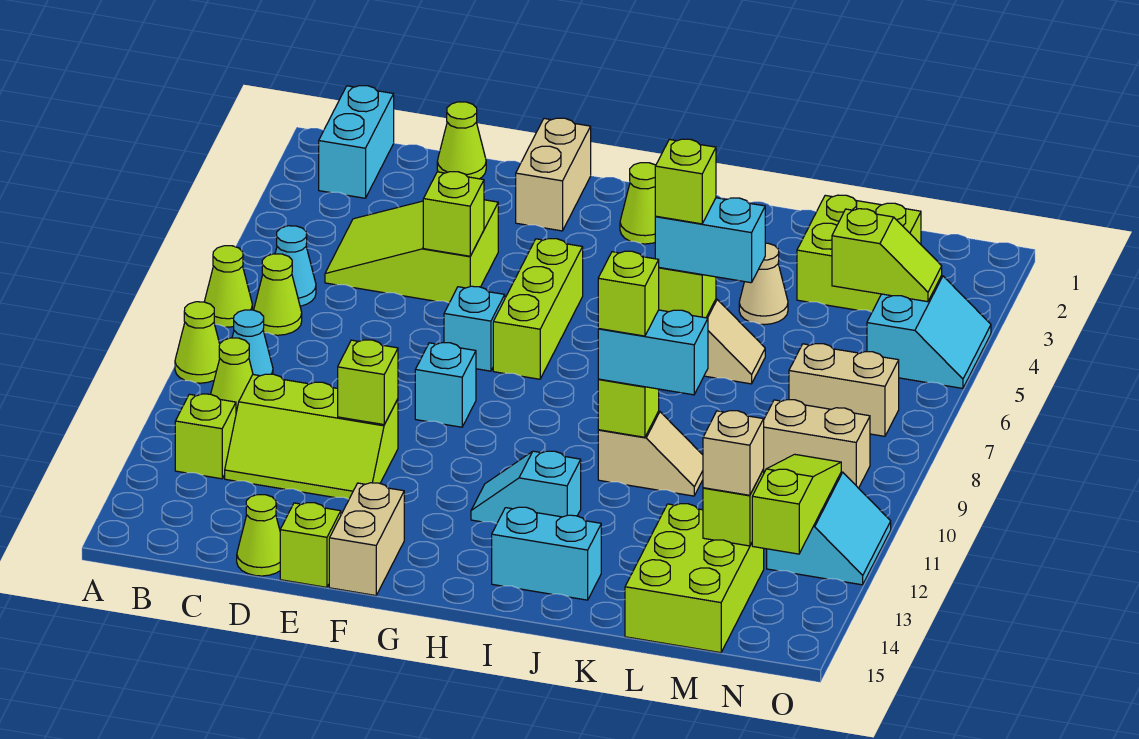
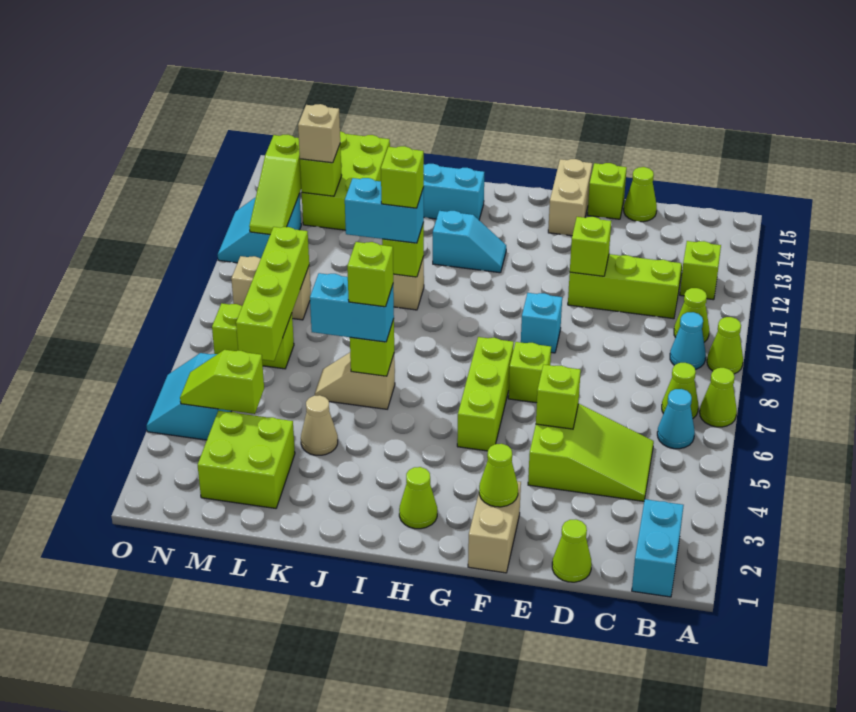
none -> lime cone F2 level 2
cyan brick F7 level 1 -> lime brick F7 level 1
none -> lime brick M6:M9 level 2
tan brick M7:N7 level 1 -> lime brick M7:N7 level 1

